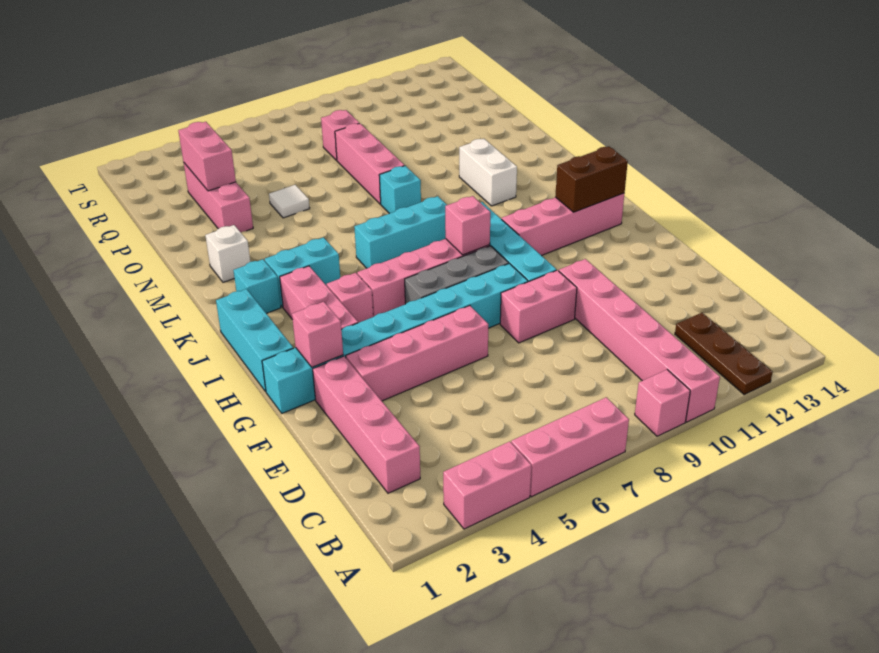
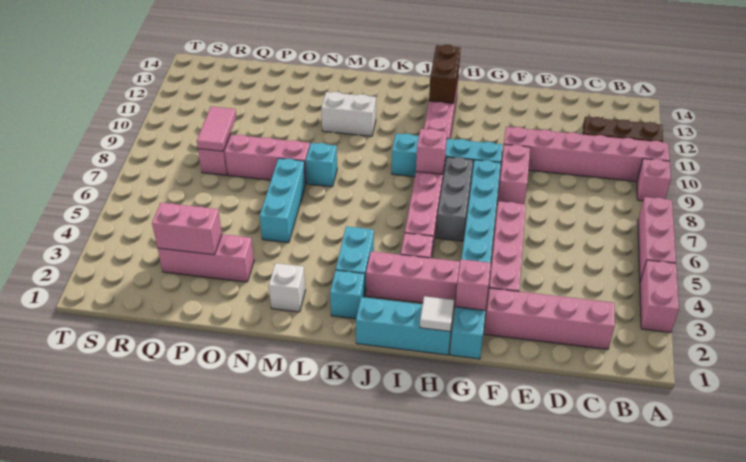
cyan brick K6:K8 level 1 -> cyan brick N5:N7 level 1
white tile O5 level 1 -> white tile H1 level 2
none -> pink tile Q8:Q9 level 2

